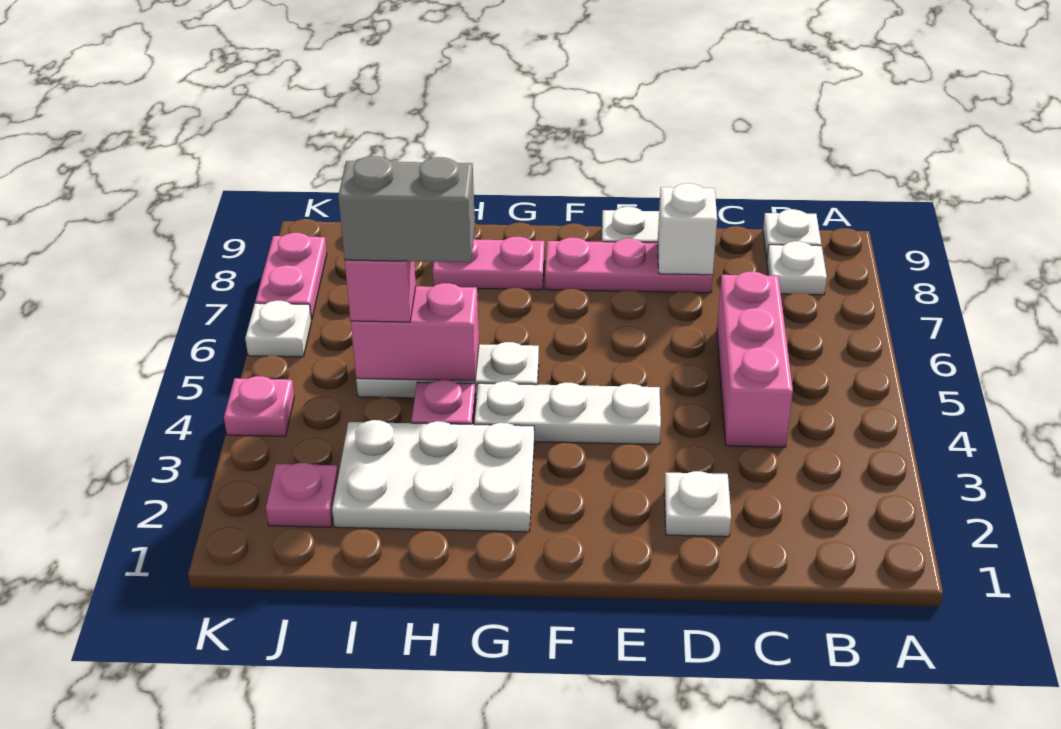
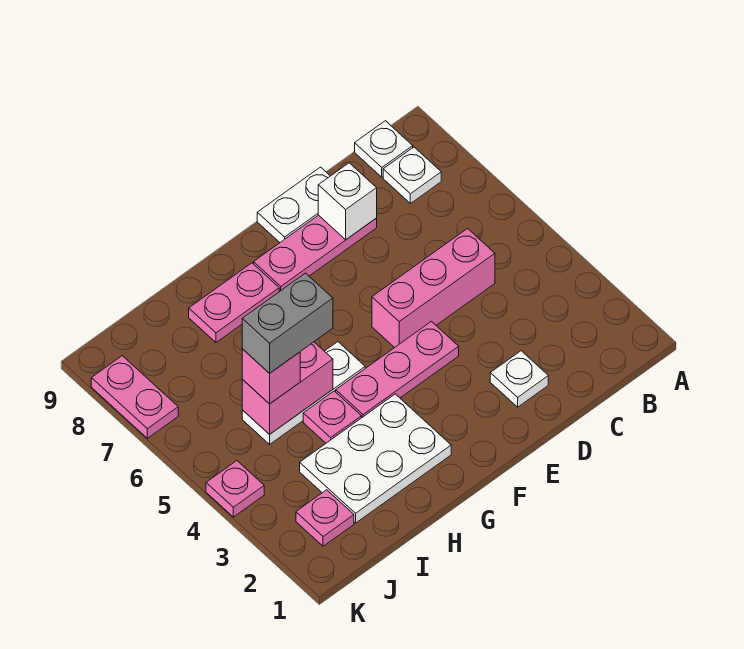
pink brick C4:C6 level 1 -> pink brick C5:E5 level 1
white plate E4:G4 level 1 -> pink plate E4:G4 level 1
white plate K6 level 1 -> none

